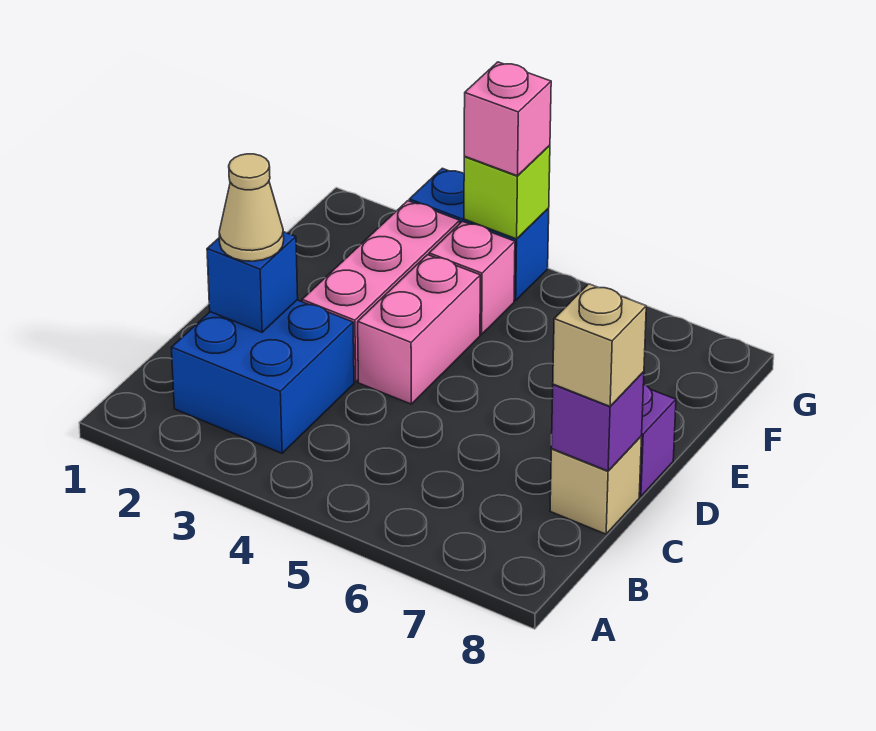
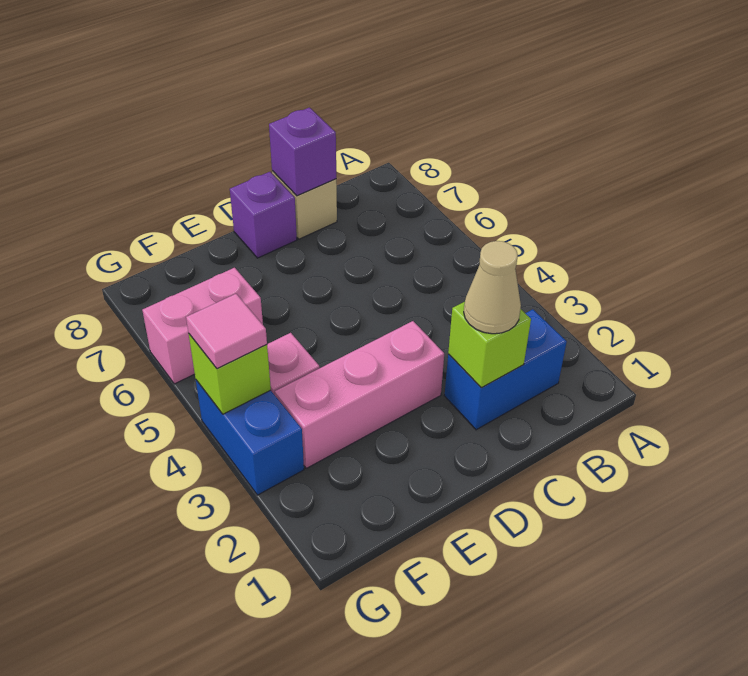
blue brick B2:C3 level 1 -> blue brick B2:C2 level 1
blue brick C2 level 2 -> lime brick C2 level 2
tan brick C8 level 3 -> none
pink brick D4:E4 level 1 -> pink brick F6:G6 level 1
pink brick G4 level 3 -> pink tile G4 level 3

